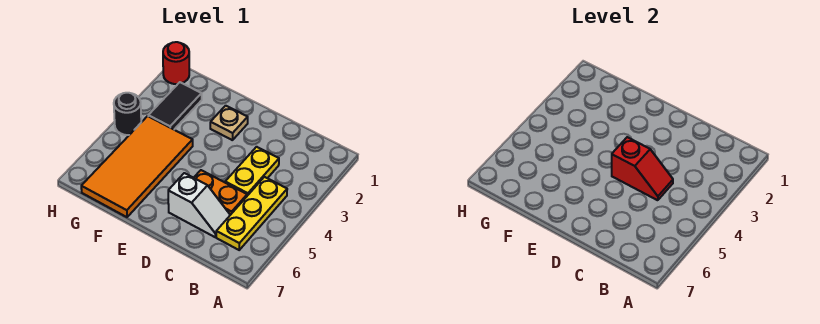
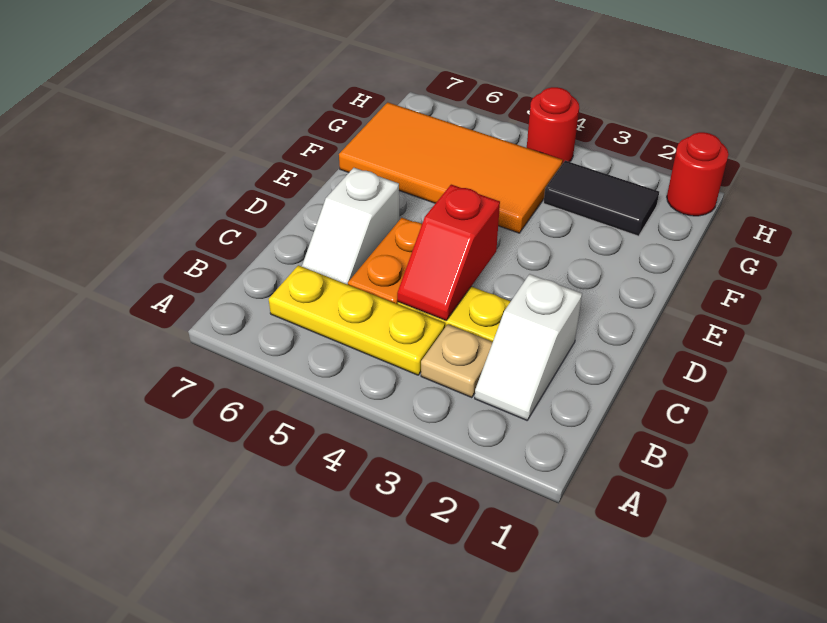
none -> white slope B2:C2 level 1 top C
tan plate E2 level 1 -> tan plate B3 level 1
black round brick H4 level 1 -> red round brick H4 level 1

